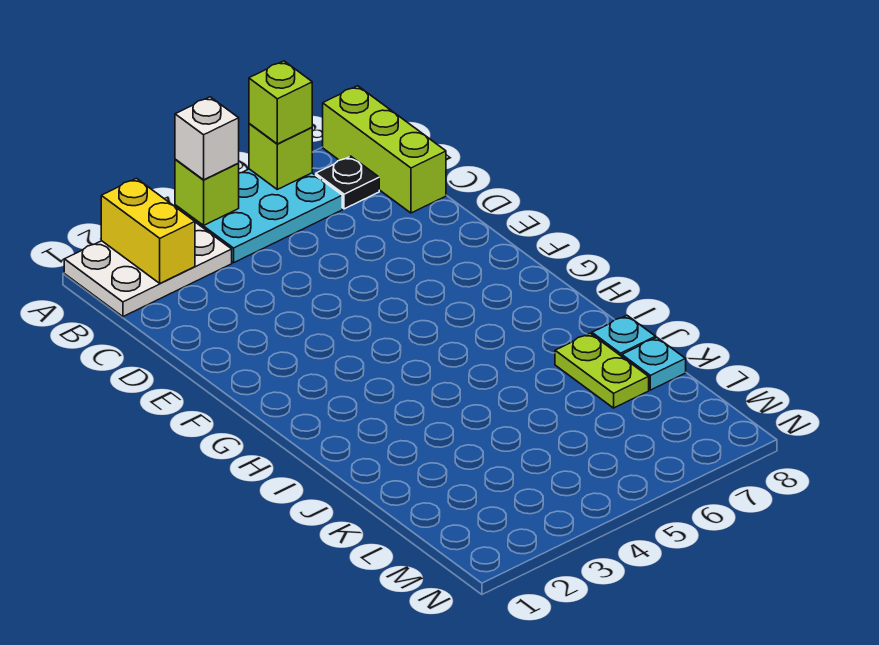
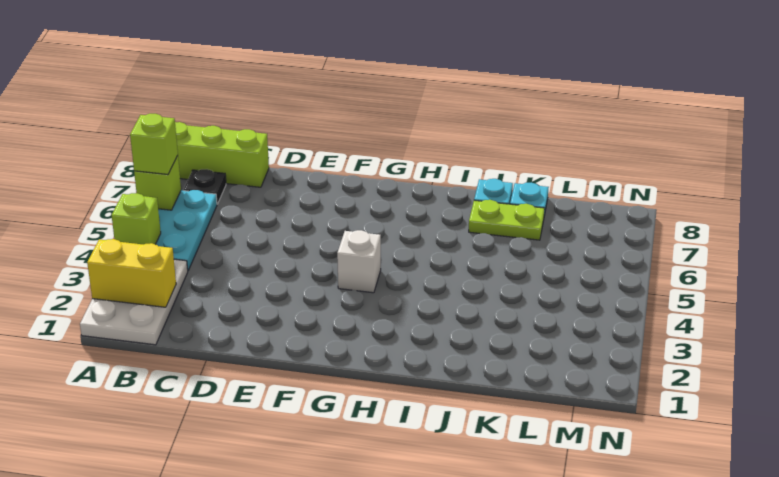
white brick A4 level 3 -> white brick G4 level 1

